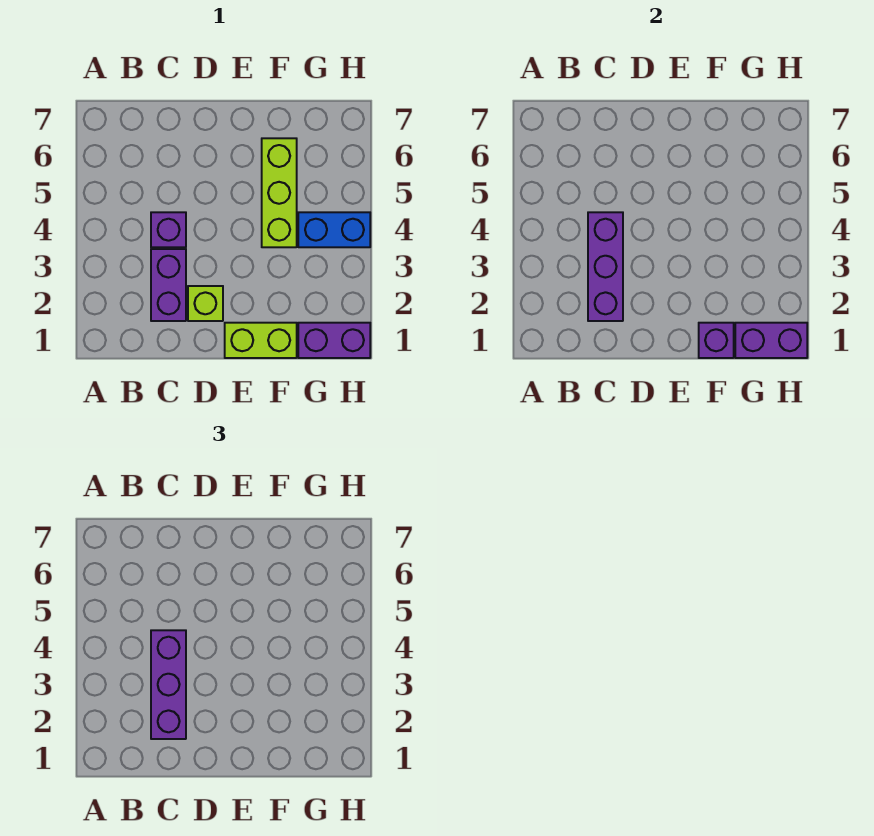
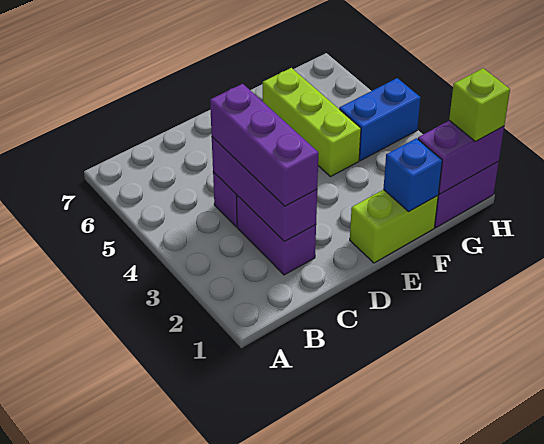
lime brick D2 level 1 -> lime brick H1 level 3
purple brick F1 level 2 -> blue brick F1 level 2

